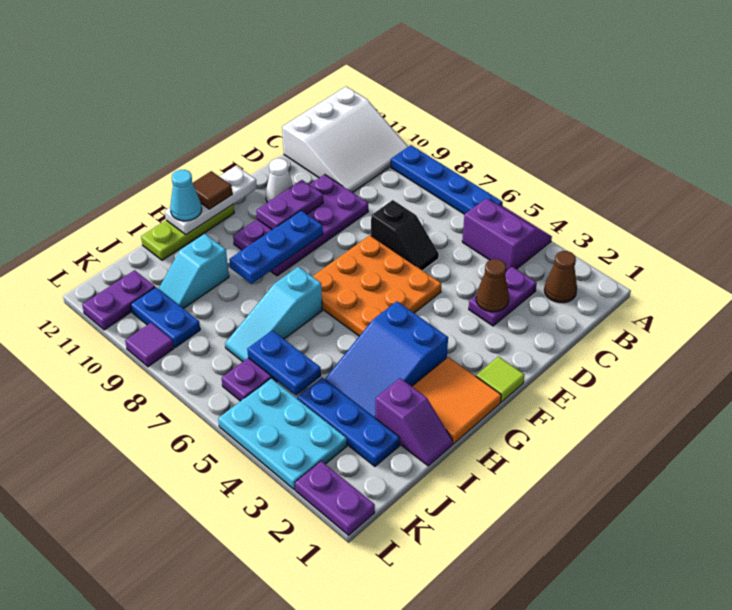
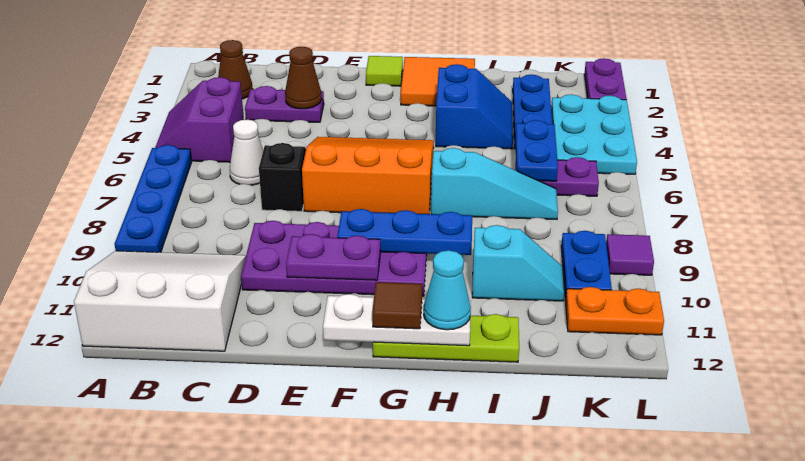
orange plate E5:G7 level 1 -> orange slope E5:G7 level 1 top 7
white cone E11 level 1 -> white cone C6 level 1
blue slope G3:I4 level 1 top G -> blue slope H3:I4 level 1 top H
purple slope I1:I2 level 1 top 2 -> none
purple plate K11:L11 level 1 -> orange plate K11:L11 level 1

